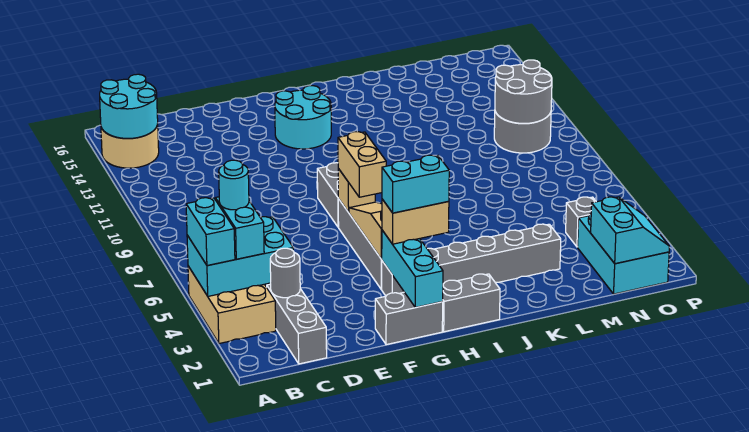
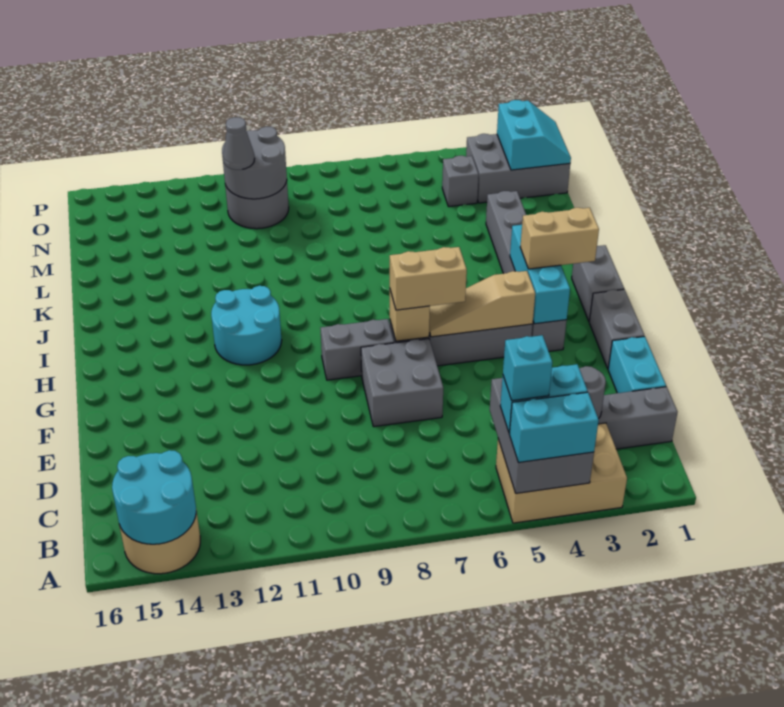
cyan brick A4:C5 level 2 -> grey brick A4:C5 level 2
cyan round brick B5 level 4 -> cyan brick B5 level 4
none -> grey brick E7:F8 level 1
cyan brick G1:G3 level 2 -> cyan brick G3:I3 level 2
tan brick G3:H3 level 3 -> tan brick H2:H3 level 3
cyan brick G3:H3 level 4 -> cyan brick D1:E1 level 1
cyan round brick G13:H14 level 1 -> cyan round brick H11:I12 level 1
cyan brick N1:O3 level 1 -> grey brick N1:O3 level 1
cyan slope N1:O2 level 2 top N -> cyan slope N1:O2 level 2 top 2
none -> grey cone N11 level 3

